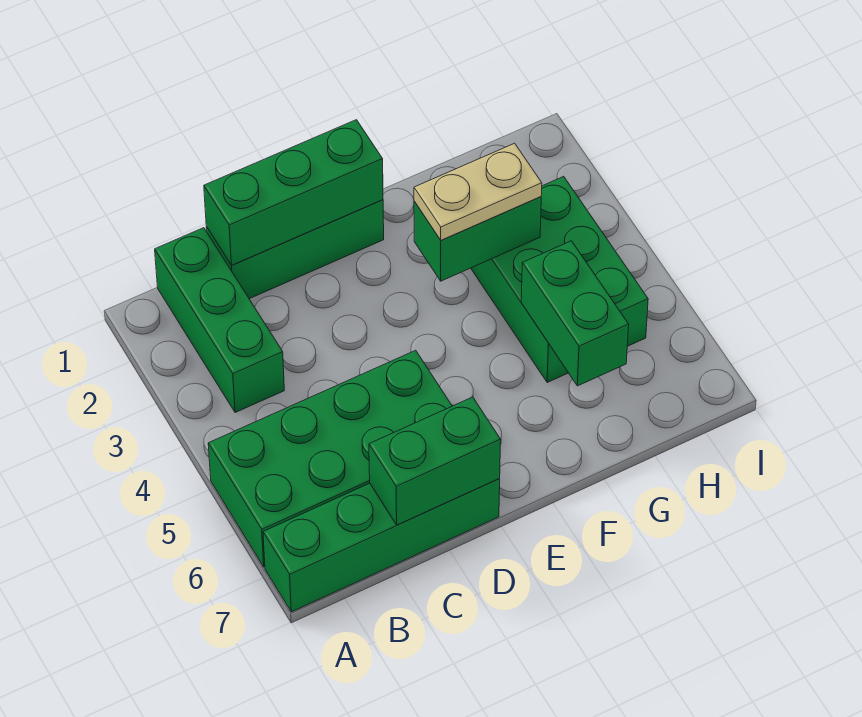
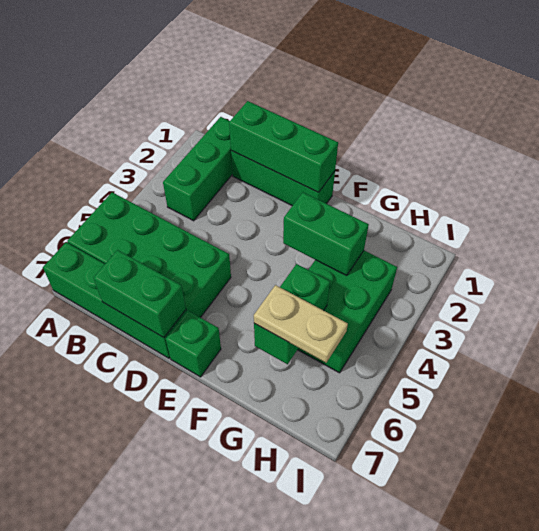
none -> green brick E7 level 1
tan plate F3:G3 level 3 -> tan plate G6:H6 level 3

